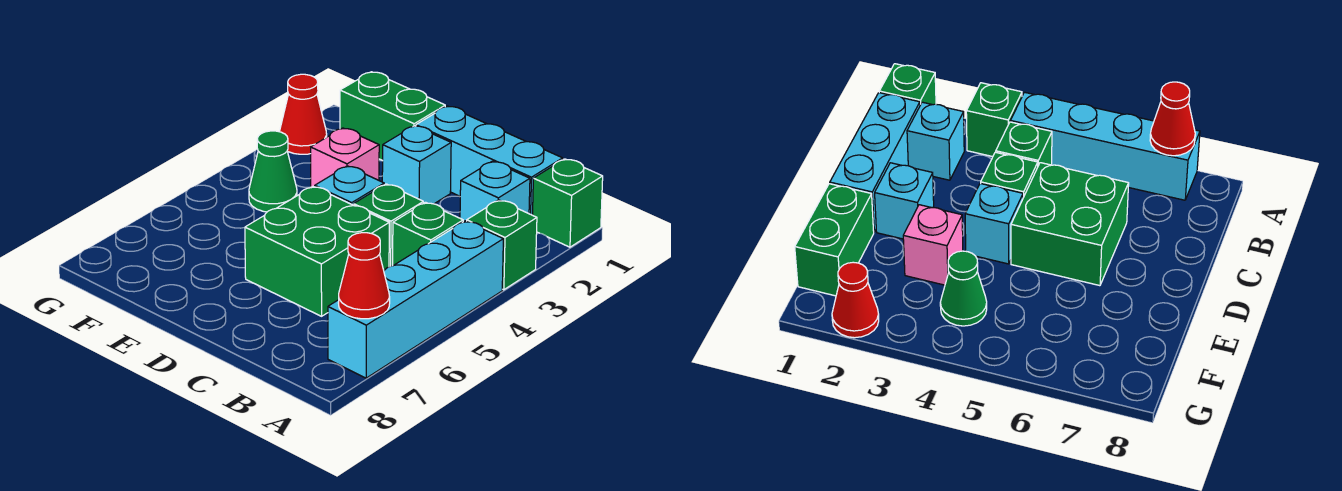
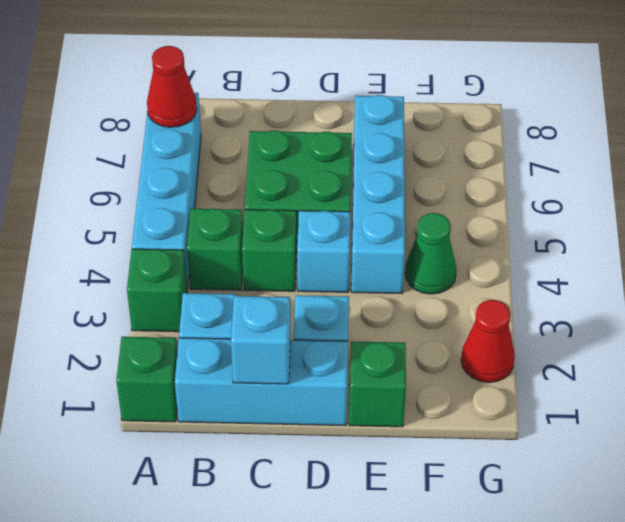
none -> cyan brick C1 level 2
green brick E1:F1 level 1 -> green brick E1 level 1
pink brick E3 level 1 -> none
none -> cyan brick E4:E7 level 1

